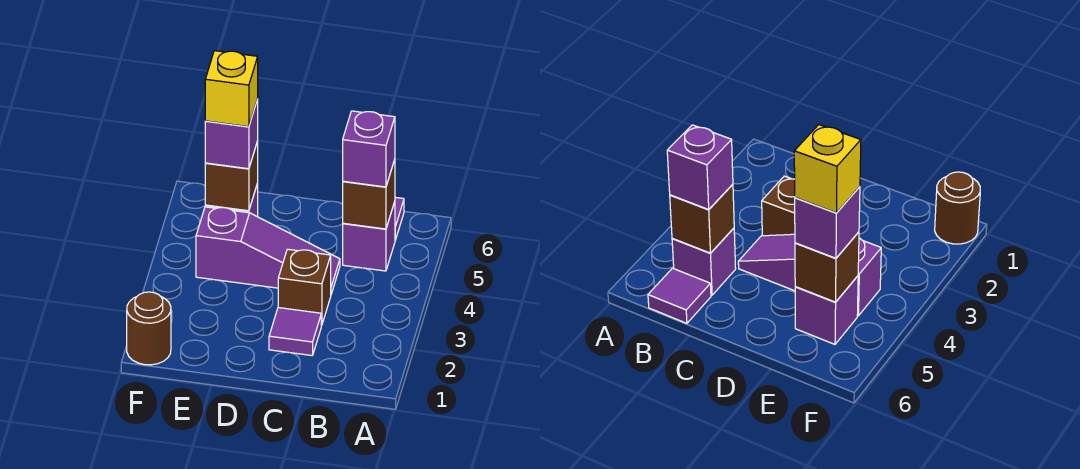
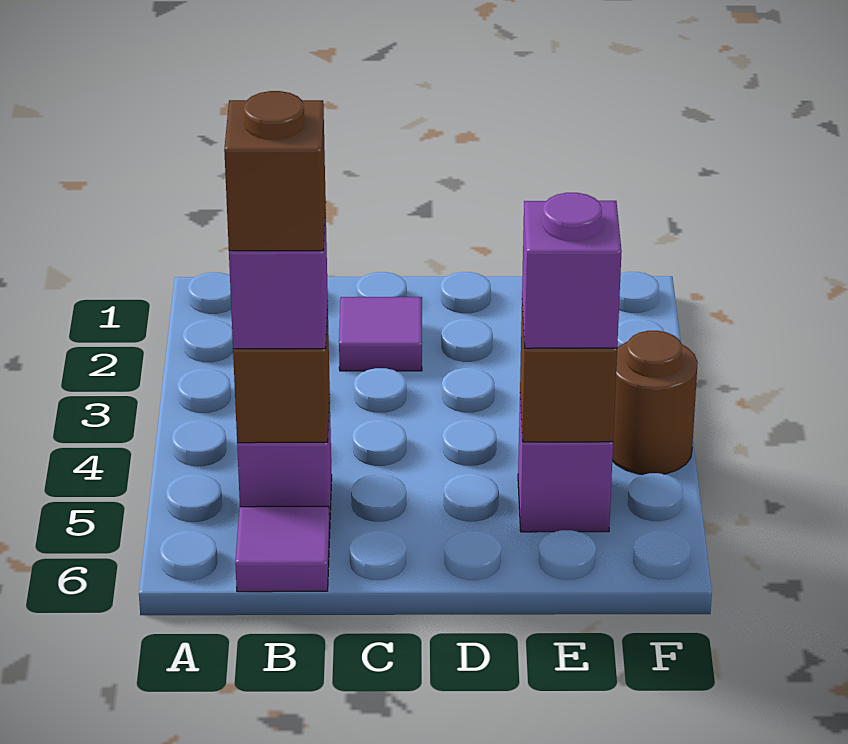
brown brick C3 level 1 -> brown brick B5 level 4
purple slope C4:E4 level 1 top E -> none
yellow brick E5 level 4 -> none
brown round brick F1 level 1 -> brown round brick F4 level 1

